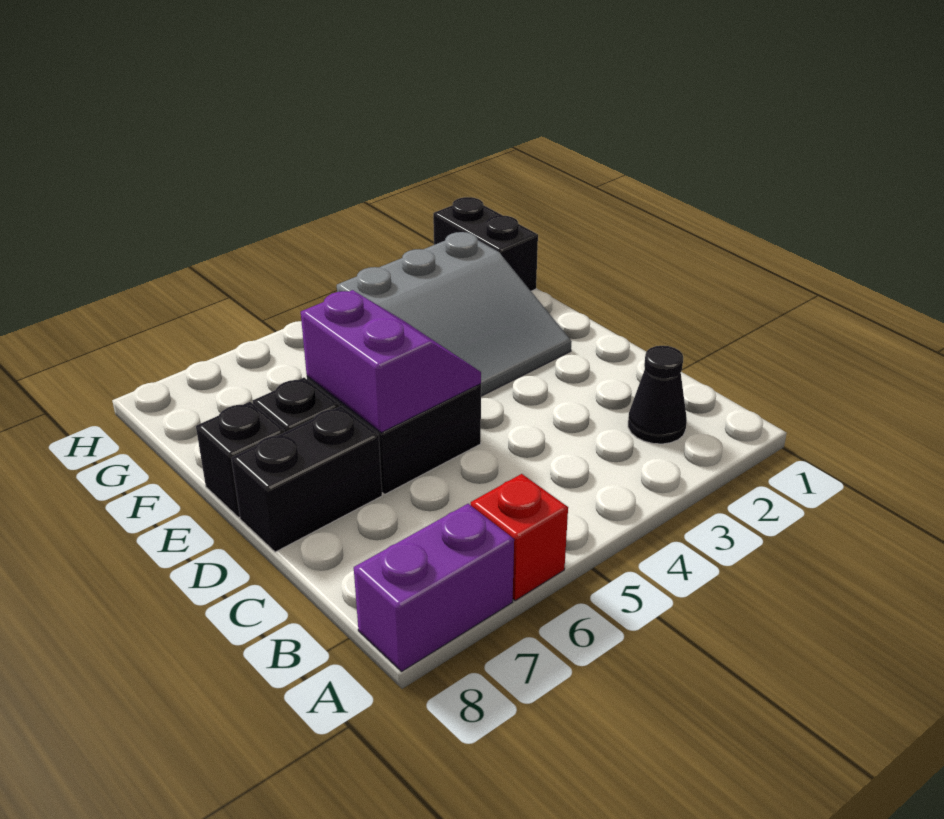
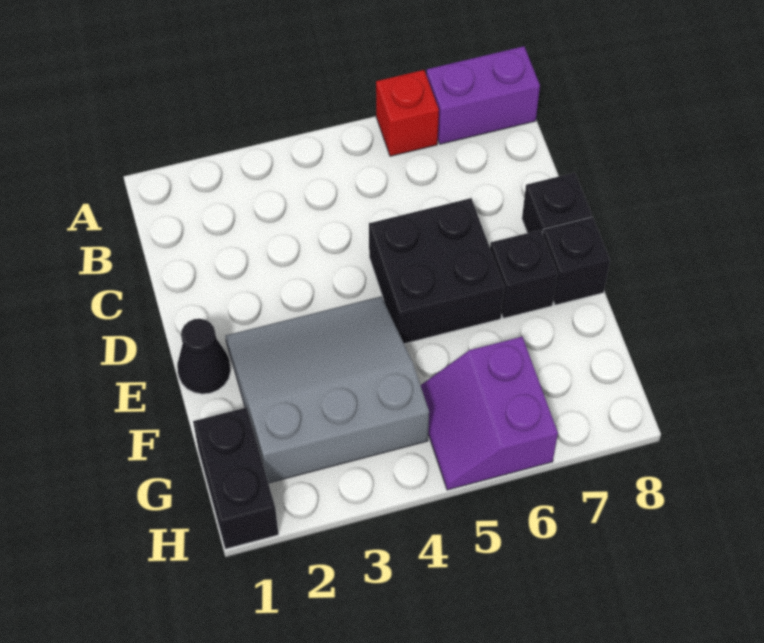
black cone B2 level 1 -> black cone E1 level 1
purple slope D5:E6 level 2 top 6 -> purple slope G5:H6 level 1 top 6
black brick D7:D8 level 1 -> black brick D8 level 1

